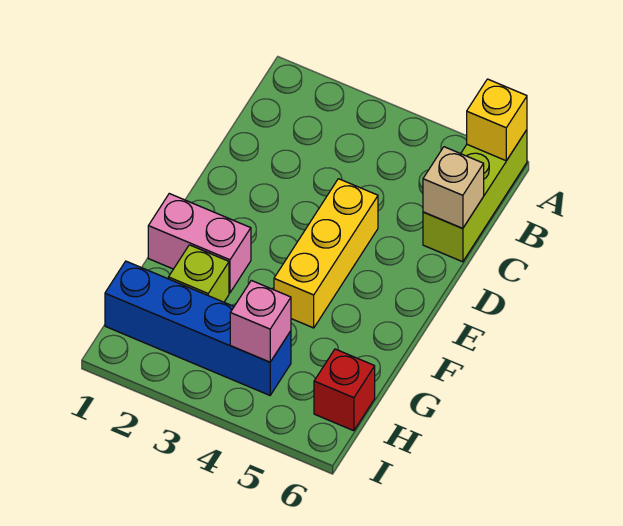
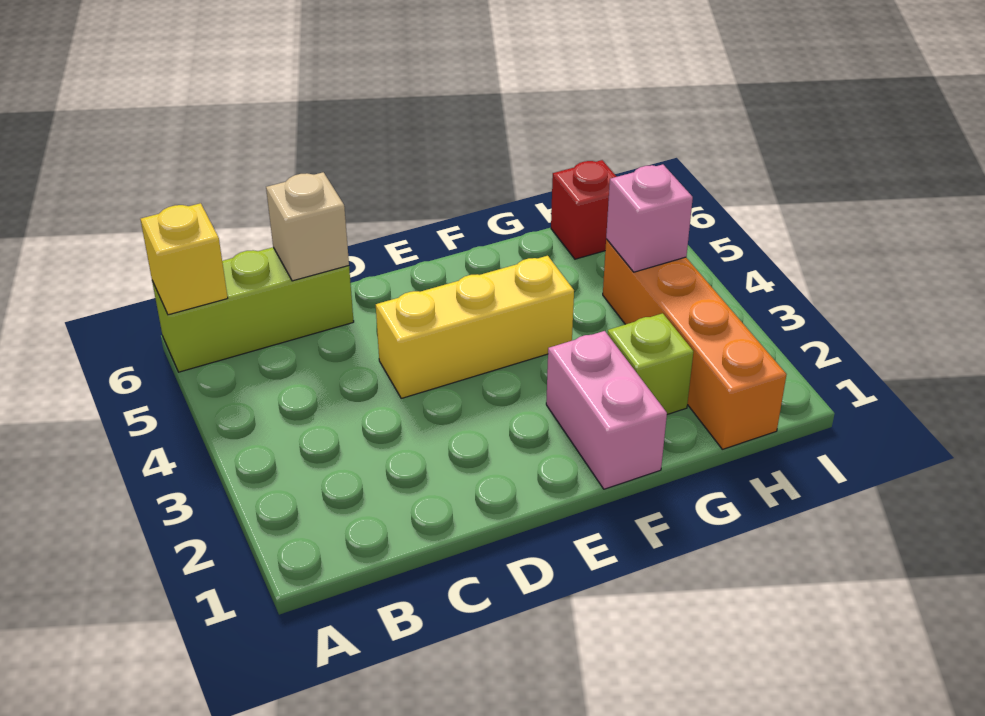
blue brick H1:H4 level 1 -> orange brick H1:H4 level 1

